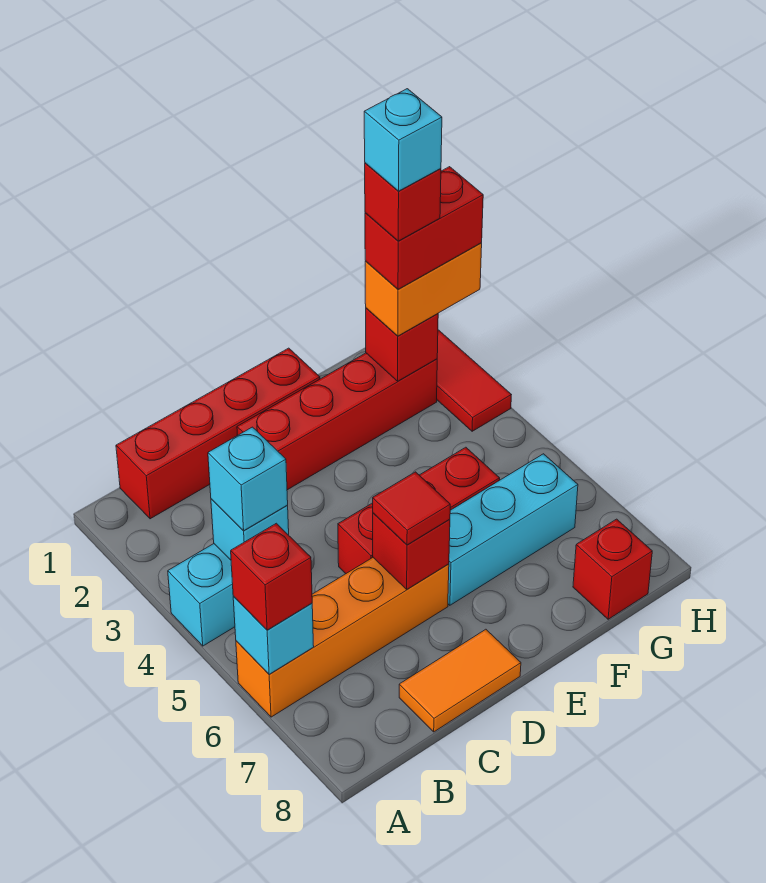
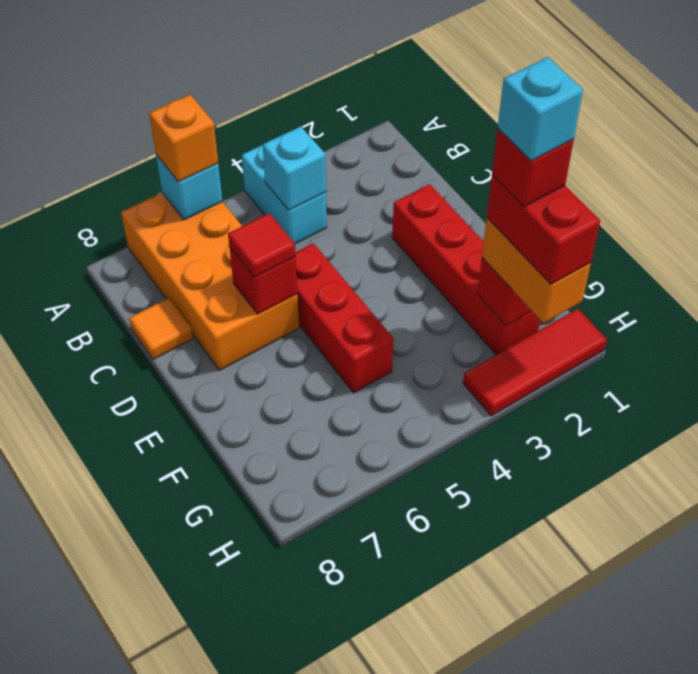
orange brick A6:D6 level 1 -> orange brick A6:D7 level 1
red brick A6 level 3 -> orange brick A6 level 3
red brick B1:E1 level 1 -> none
cyan brick B4 level 3 -> none
orange tile C8:D8 level 1 -> orange tile C8 level 1
cyan brick E6:G6 level 1 -> none
red brick G8 level 1 -> none

